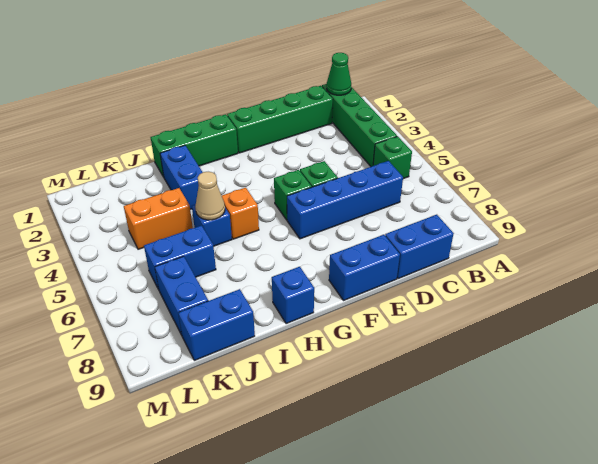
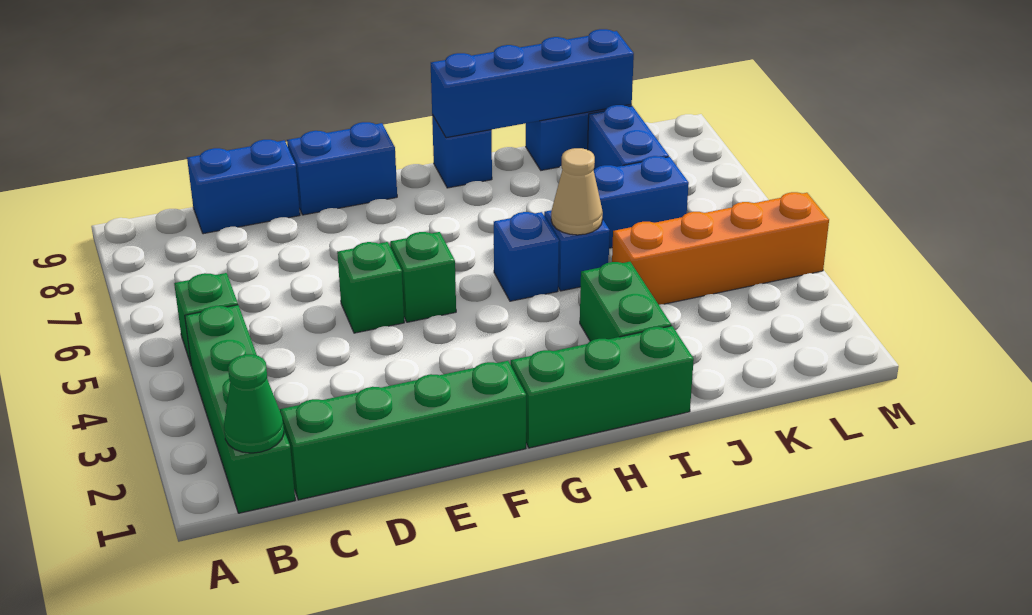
blue brick C6:F6 level 1 -> blue brick H9:K9 level 2
orange brick H5 level 1 -> blue brick H5 level 1
blue brick I2:I3 level 1 -> green brick I2:I3 level 1
orange brick J4:K4 level 1 -> orange brick J4:M4 level 1

